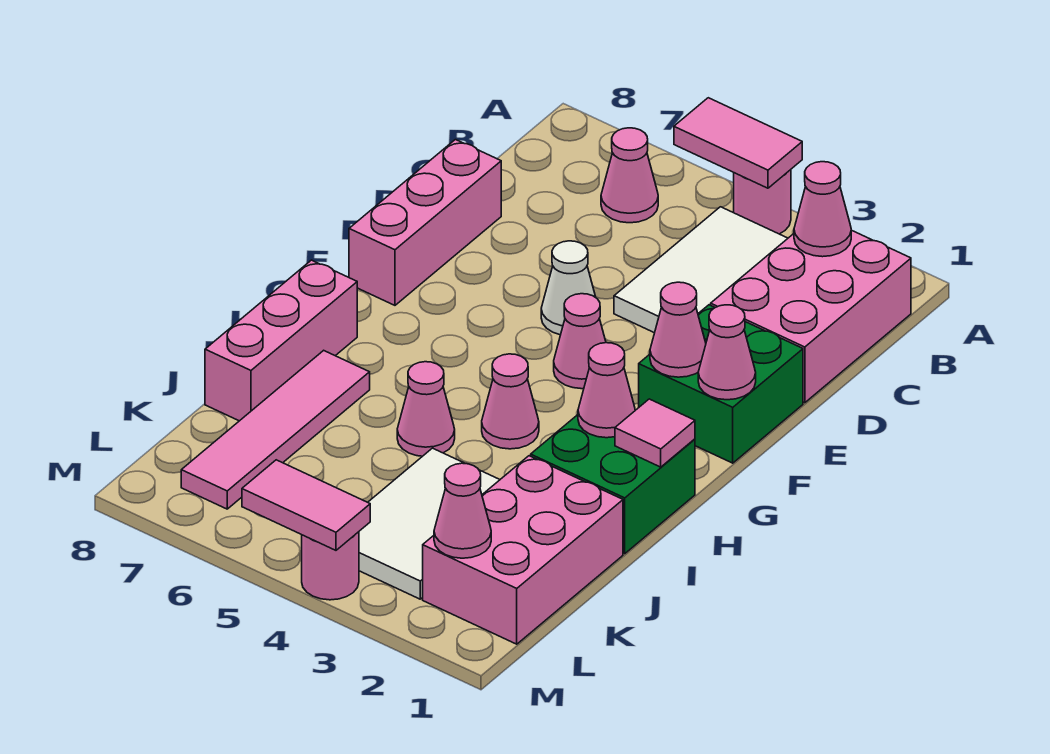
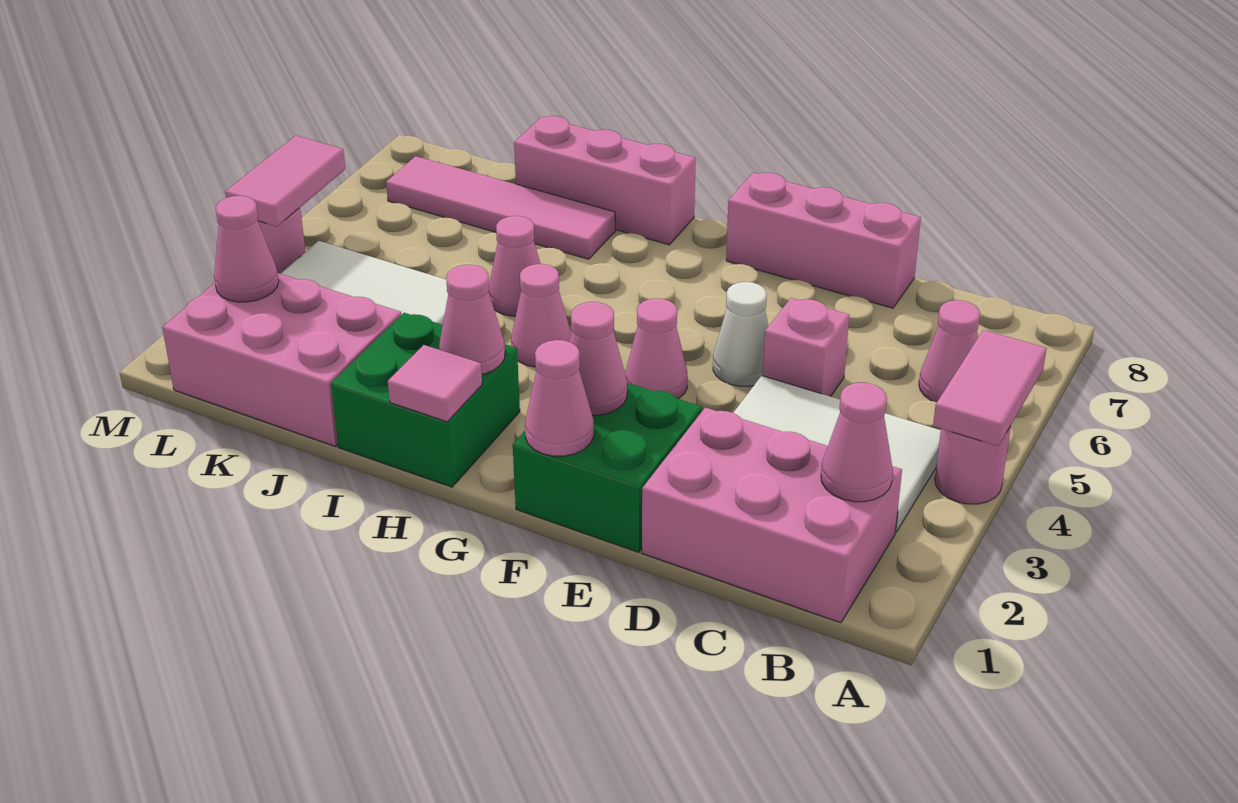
none -> pink brick D5 level 1

